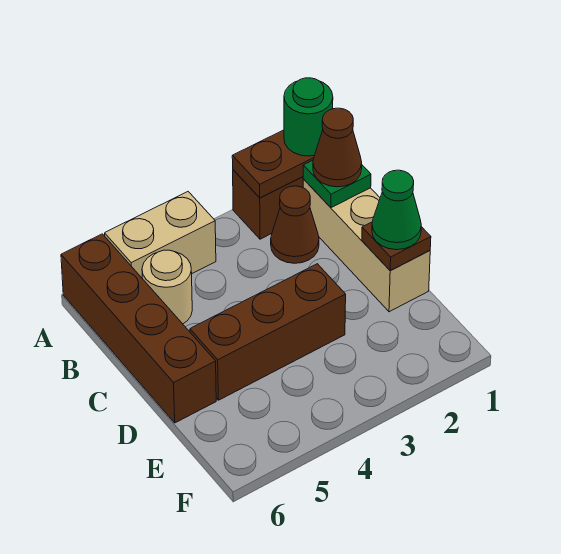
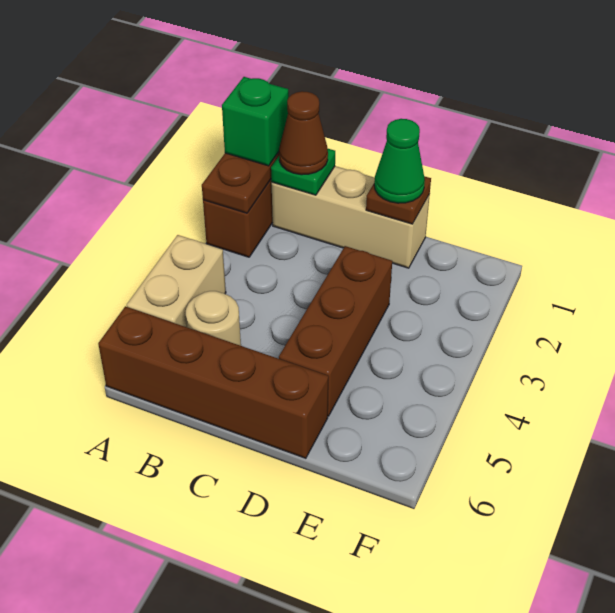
green round brick A1 level 3 -> green brick A1 level 3
brown cone B2 level 1 -> none

